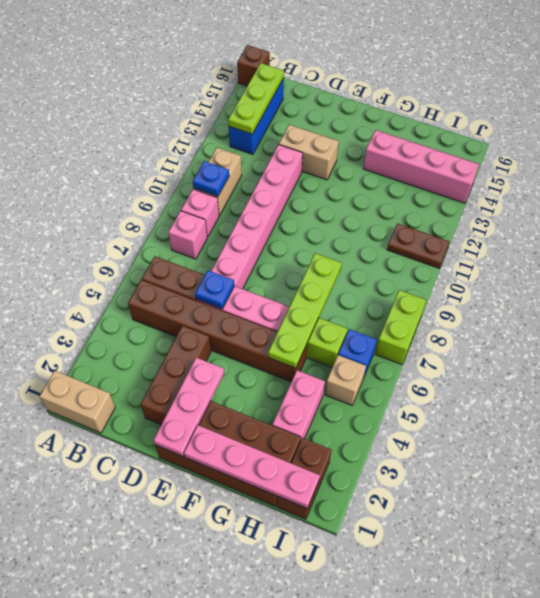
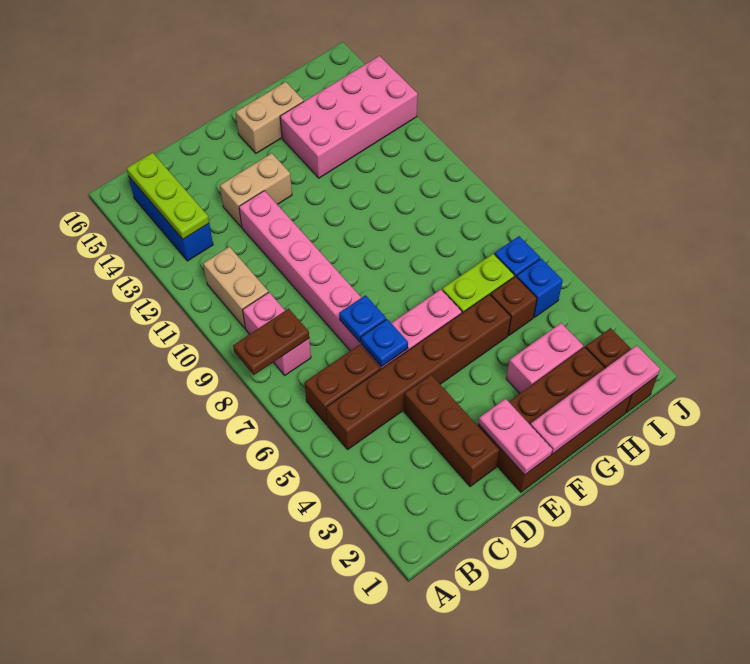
tan brick A1:B1 level 1 -> tan brick F15:G15 level 1
brown brick A16 level 1 -> brown brick H5 level 1
blue plate B10 level 2 -> blue plate D7 level 2
pink plate E1:E3 level 2 -> pink plate E1:E2 level 2
lime plate G5:G8 level 2 -> none
pink brick G14:J14 level 1 -> pink brick G13:J14 level 1
pink brick H3:H4 level 1 -> pink brick G3:H3 level 1
tan brick I5 level 1 -> blue brick I5 level 1
brown plate I11:J11 level 1 -> brown plate A8:B8 level 2
lime brick J7:J8 level 1 -> none

